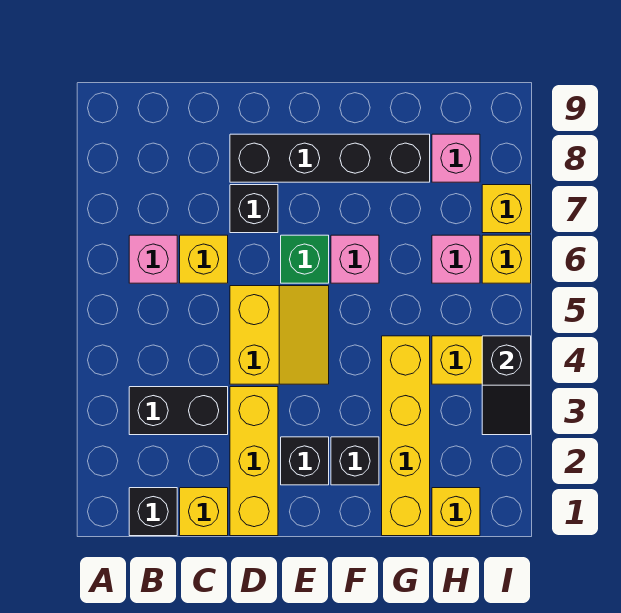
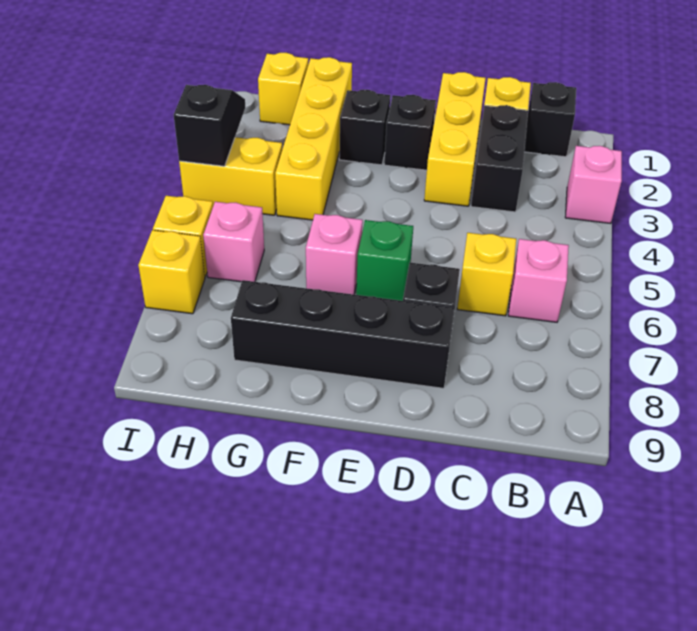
black brick B3:C3 level 1 -> black brick C2:C3 level 1
yellow slope D4:E5 level 1 top D -> none
pink brick H8 level 1 -> pink brick A3 level 1

